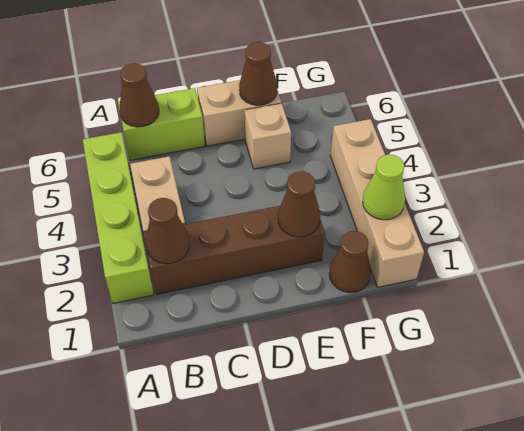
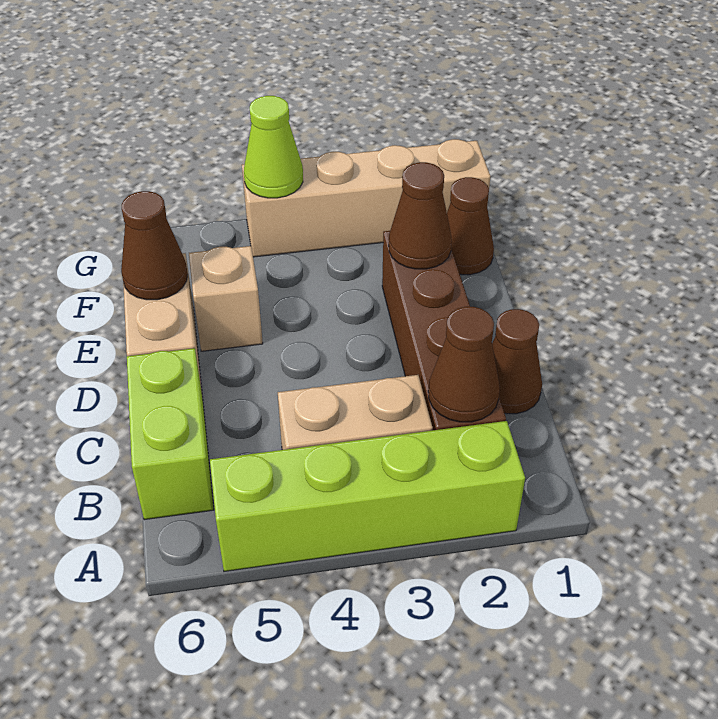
brown cone B6 level 2 -> brown cone C1 level 1
lime cone G2 level 2 -> lime cone G4 level 2

